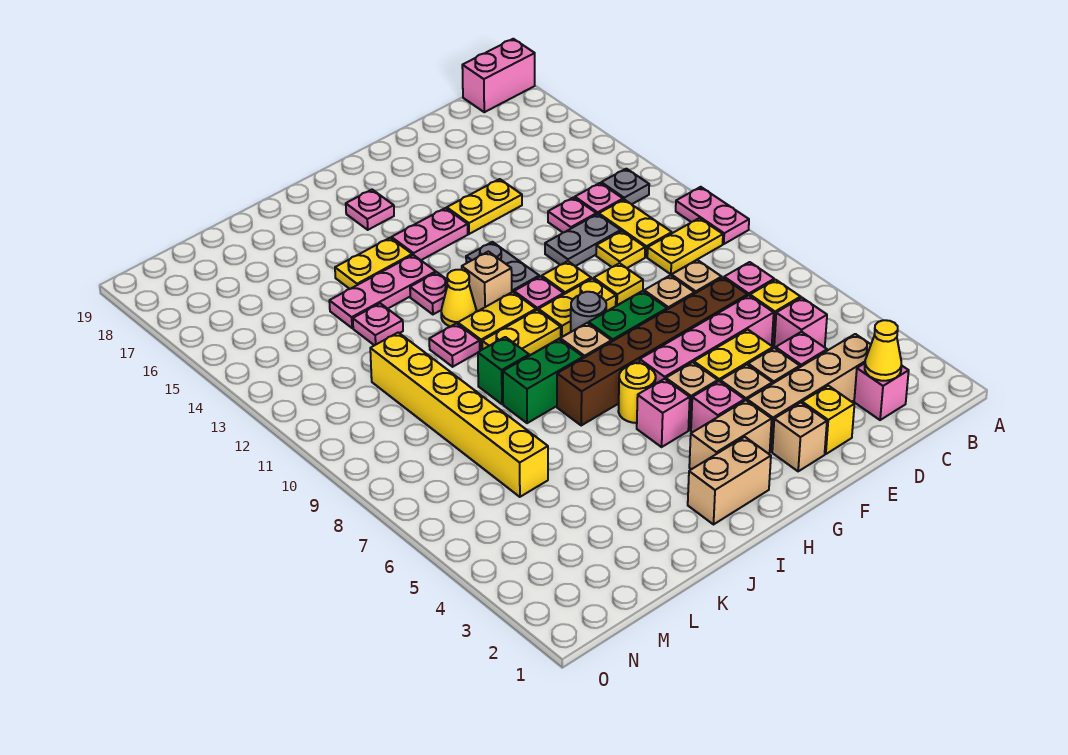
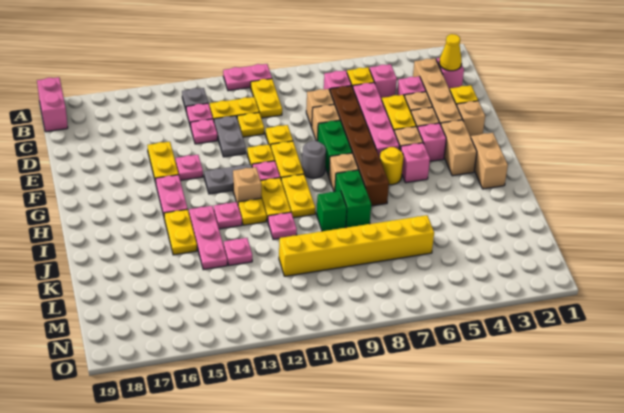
pink plate H17 level 1 -> pink plate F14 level 1
yellow cone I12 level 1 -> yellow plate I12 level 1

